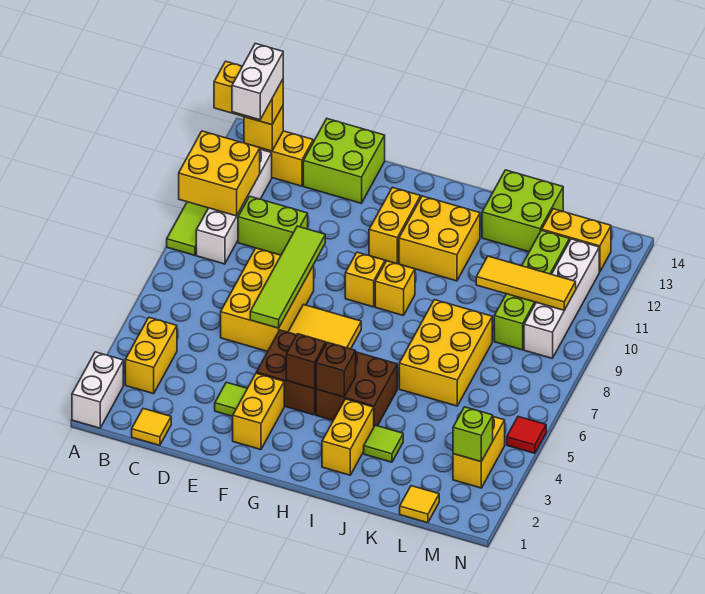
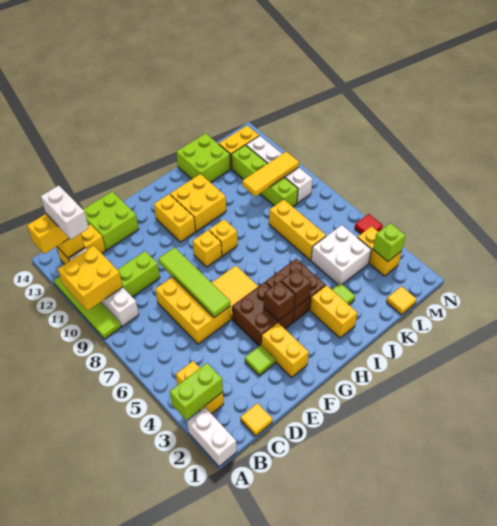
none -> lime brick A3:B3 level 2
yellow brick J6:K8 level 1 -> yellow brick K6:K8 level 1
none -> white brick K4:L5 level 1

